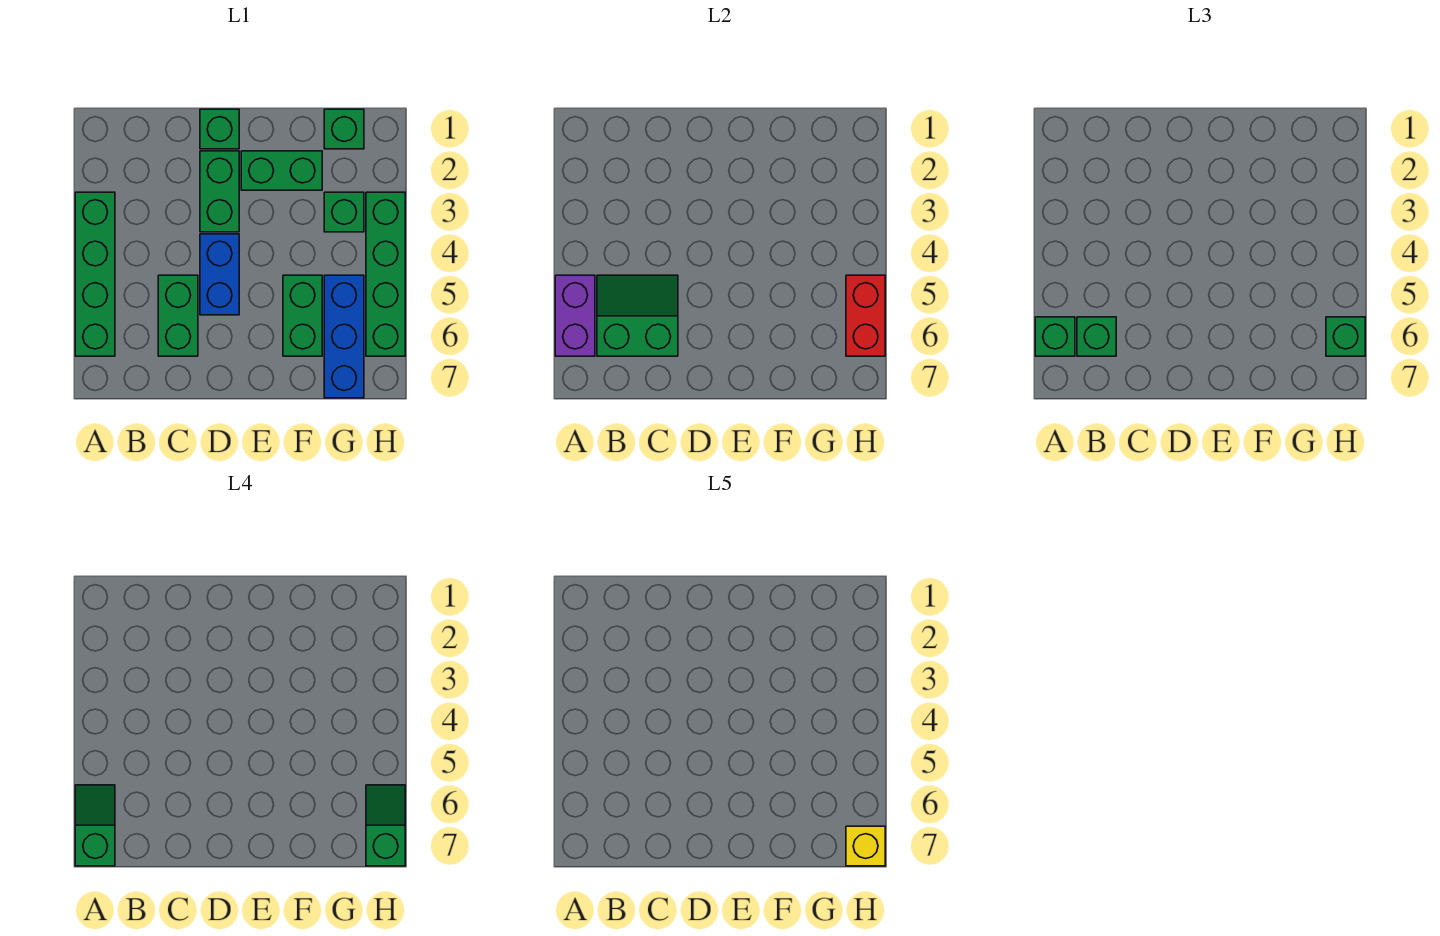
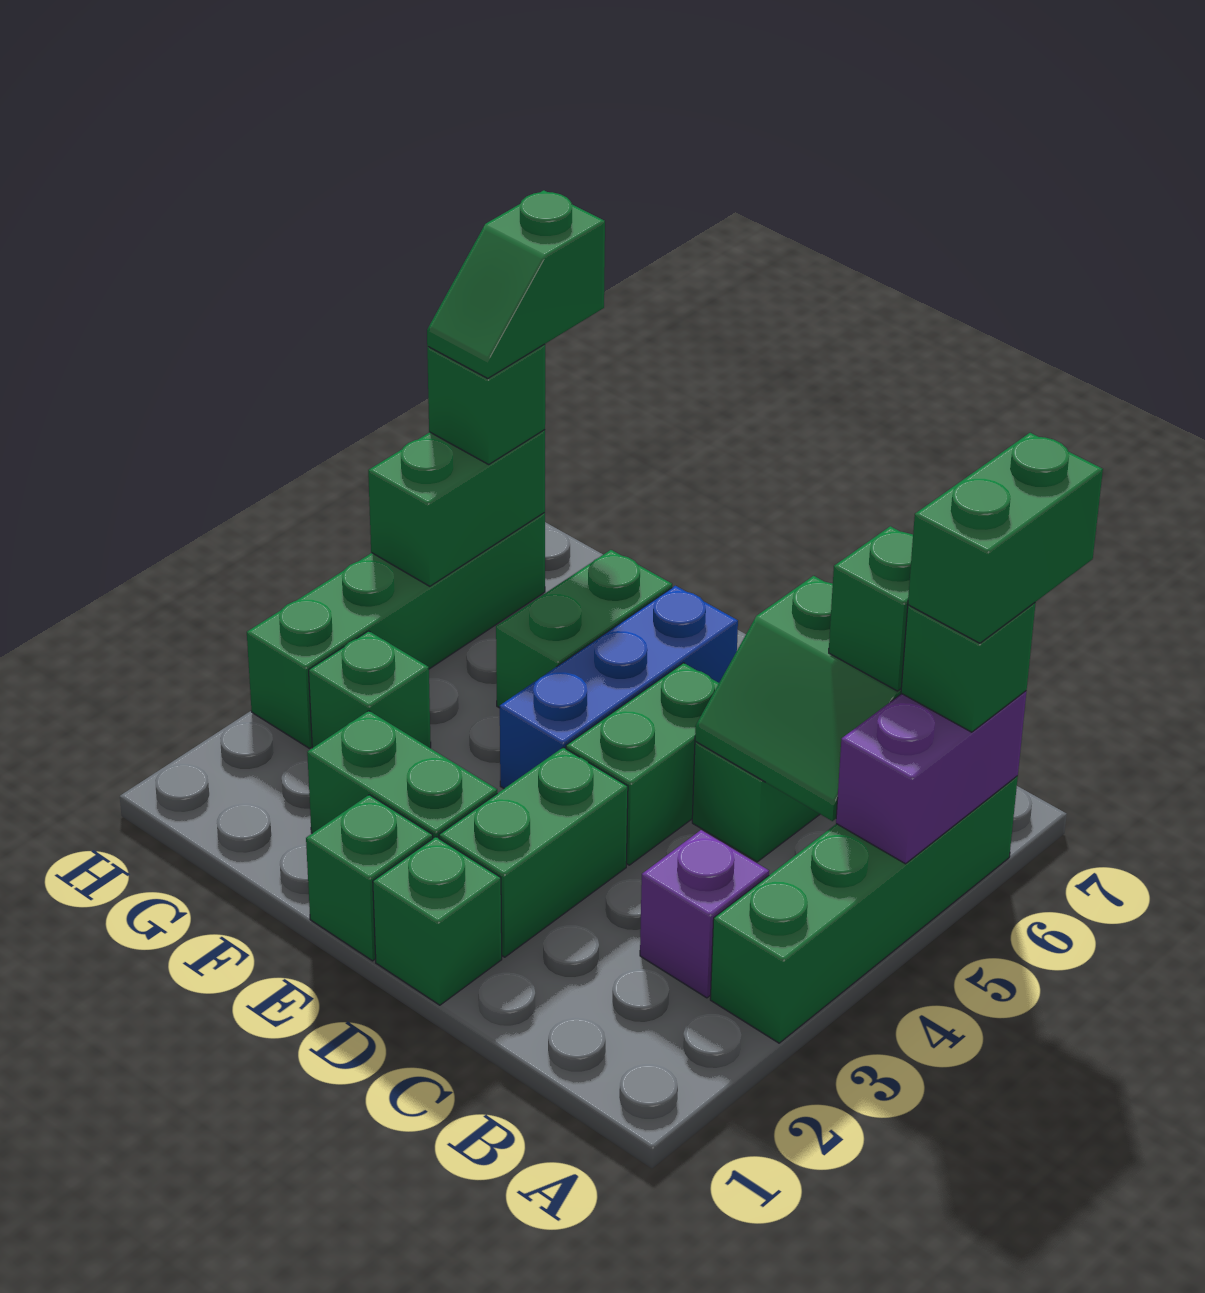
green slope A6:A7 level 4 top 7 -> green brick A6:A7 level 4
none -> purple brick B3 level 1
blue brick D4:D5 level 1 -> green brick D4:D5 level 1
green brick G1 level 1 -> green brick E1 level 1
blue brick G5:G7 level 1 -> blue brick E4:E6 level 1
red brick H5:H6 level 2 -> green brick H5:H6 level 2
yellow brick H7 level 5 -> none

